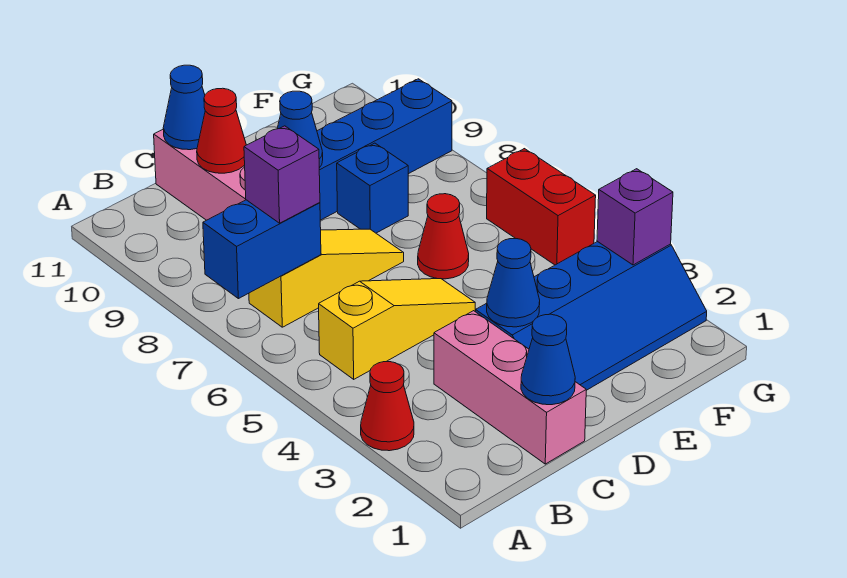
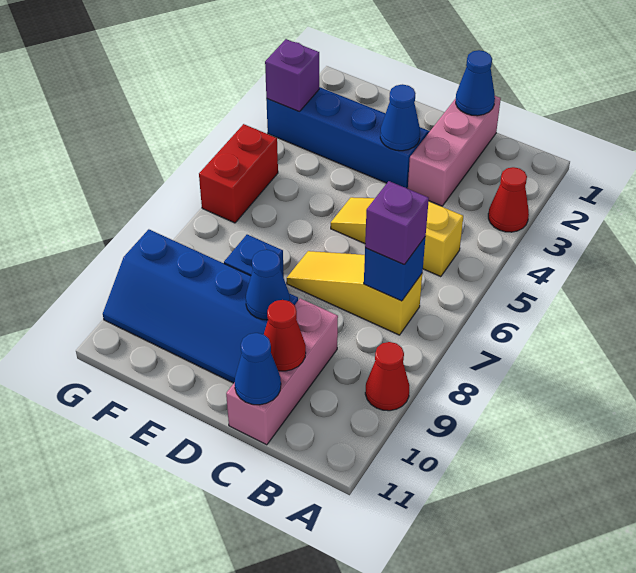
blue brick A7:B7 level 2 -> blue brick B7 level 2
red cone E6 level 1 -> red cone A9 level 1

